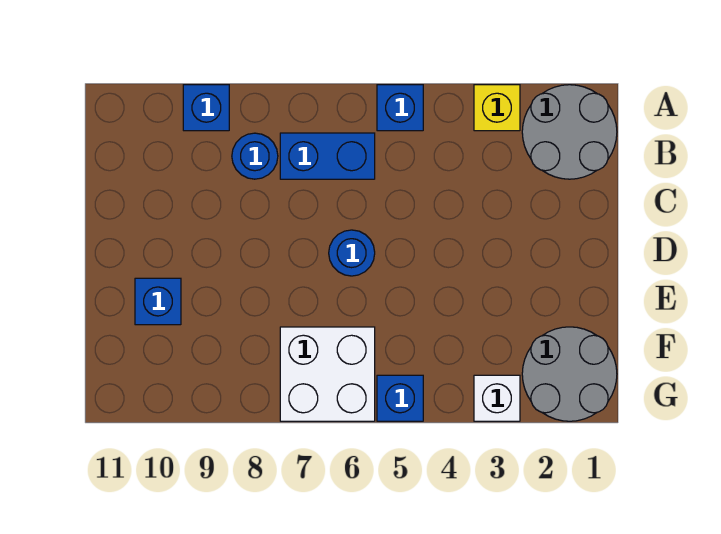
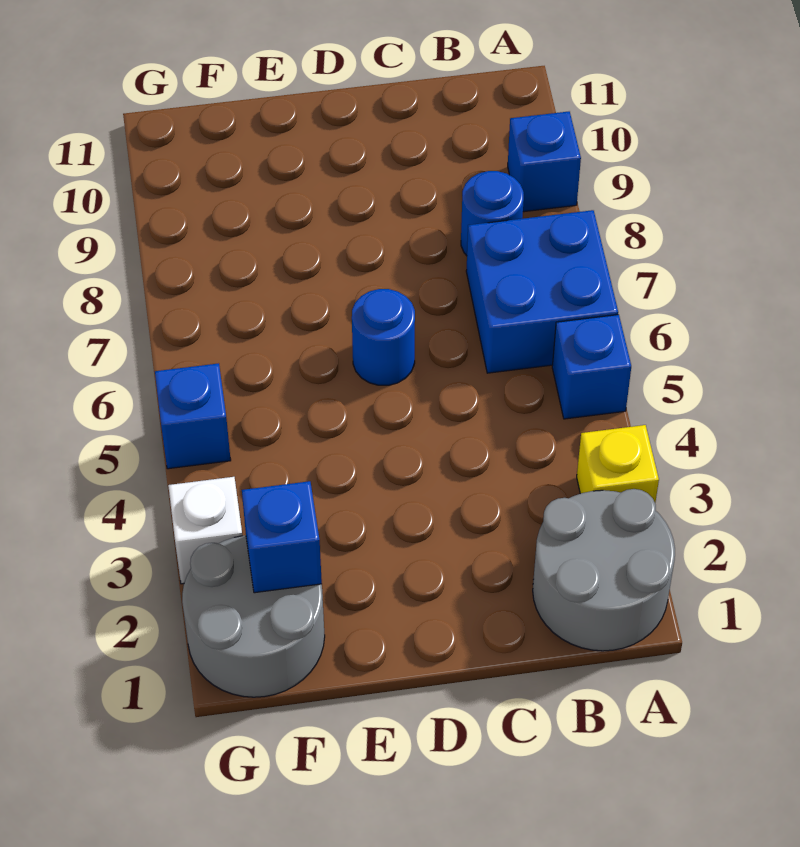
blue brick B6:B7 level 1 -> blue brick A6:B7 level 1
blue brick E10 level 1 -> blue brick F2 level 2
white brick F6:G7 level 1 -> none

